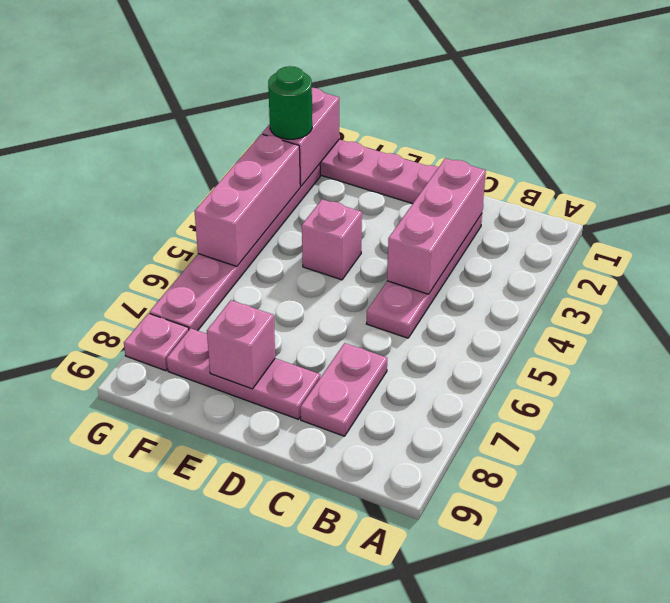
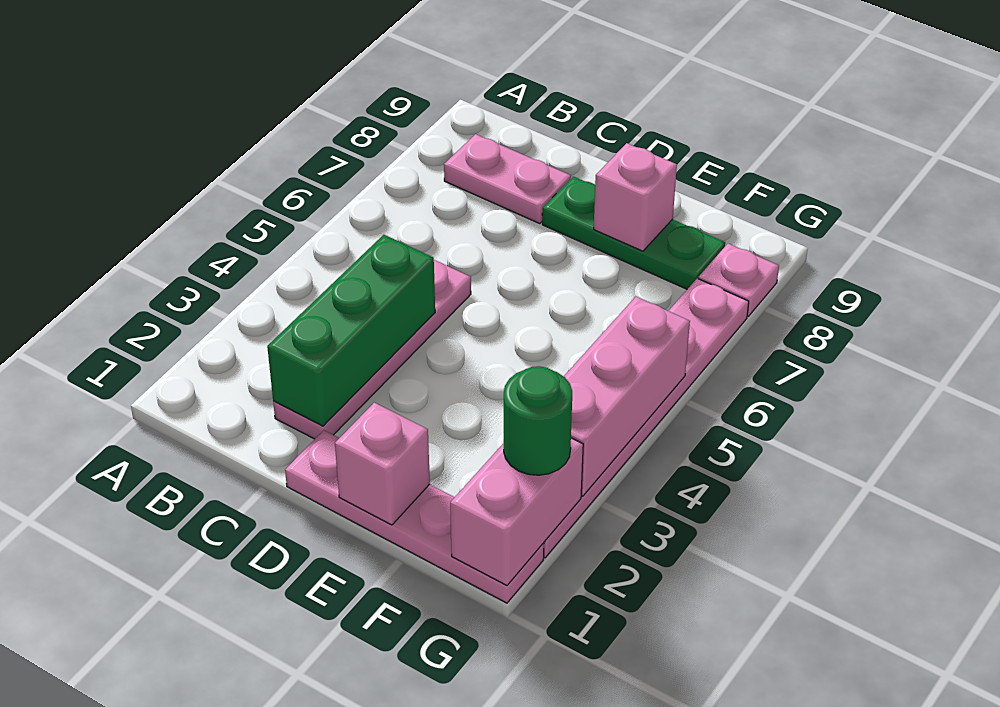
pink brick C2:C4 level 2 -> green brick C2:C4 level 2
pink plate C7:C8 level 1 -> pink plate B8:C8 level 1
pink plate D8:F8 level 1 -> green plate D8:F8 level 1
pink brick E4 level 1 -> pink brick E1 level 2

